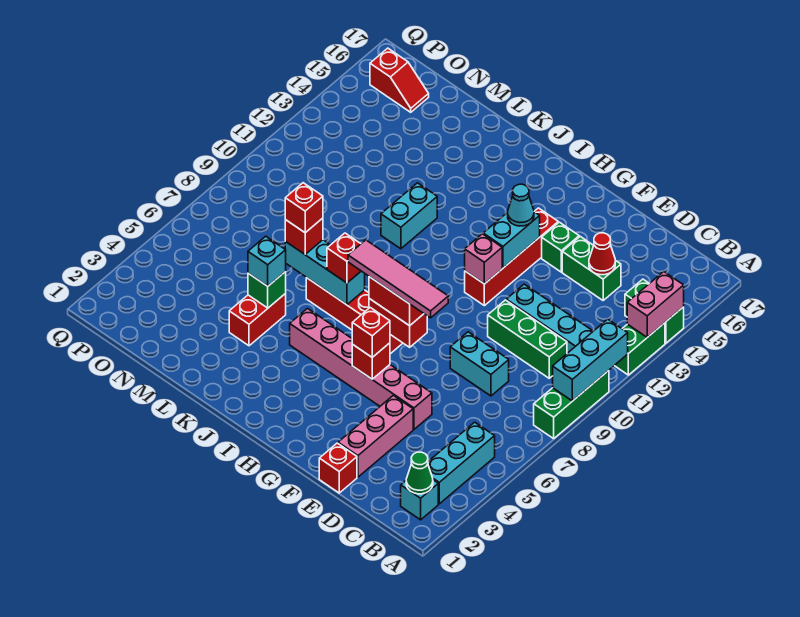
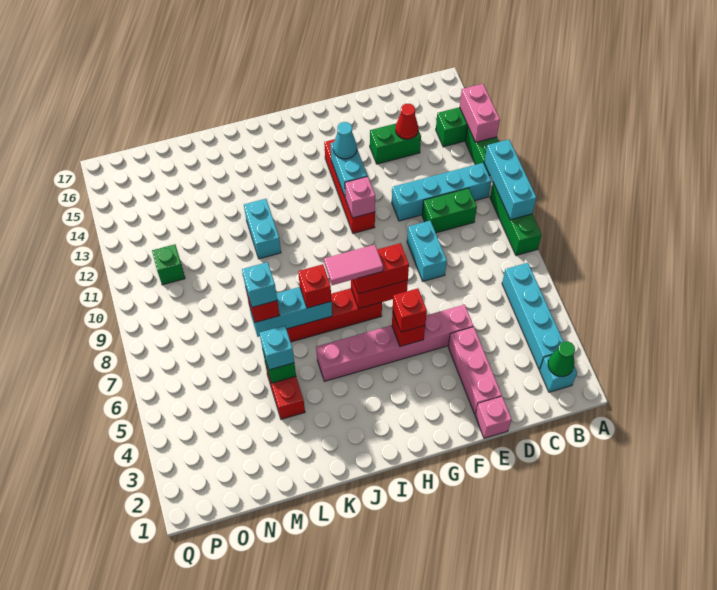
cyan brick B3:B5 level 1 -> cyan brick B3:B6 level 1
green brick C10:E10 level 1 -> green brick C10:D10 level 1
cyan brick D8:E8 level 1 -> cyan brick E8:E9 level 1
red brick E1 level 1 -> pink brick E1 level 1
pink tile F7:I7 level 4 -> pink tile H7:I7 level 4
green brick F14 level 1 -> green brick O11 level 1
red brick L7 level 4 -> cyan brick L7 level 4
red slope O16:P16 level 1 top P -> none

